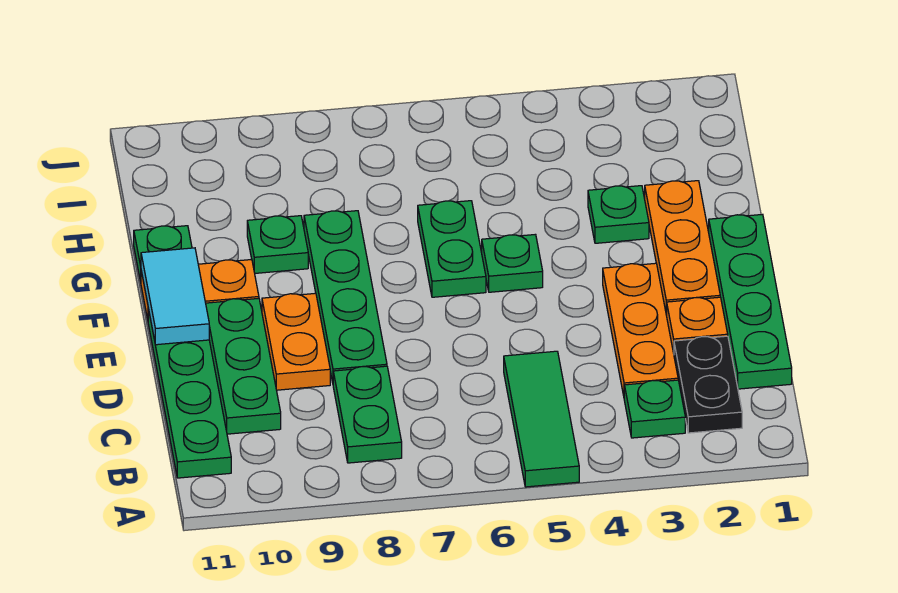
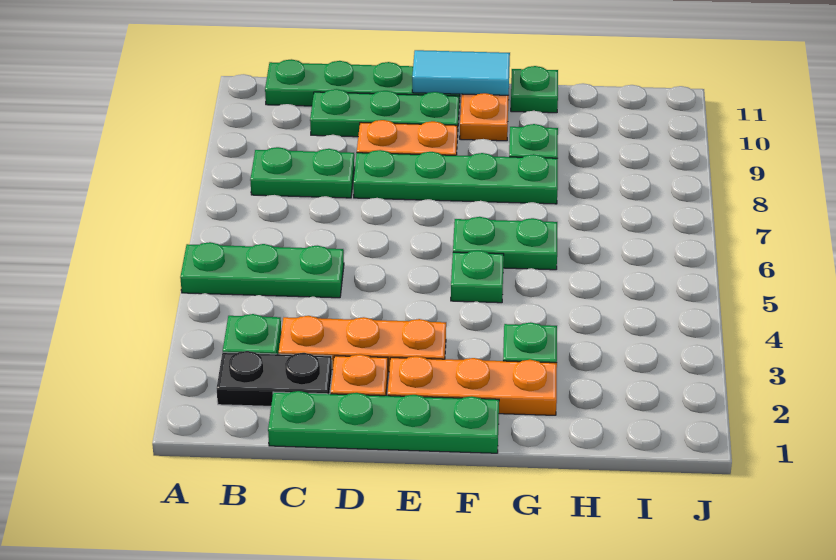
green tile A5:C5 level 1 -> green plate A5:C5 level 1

